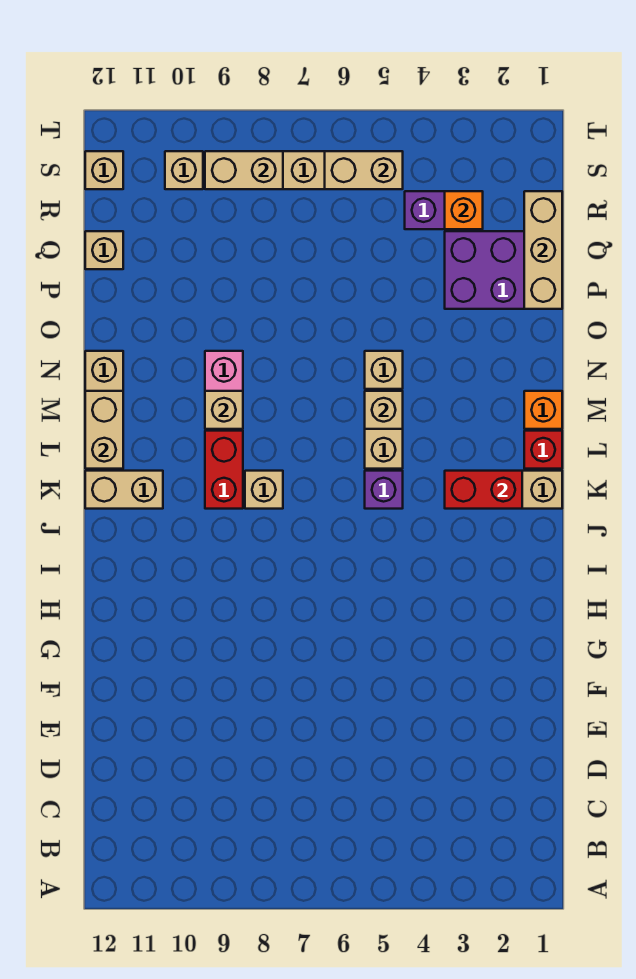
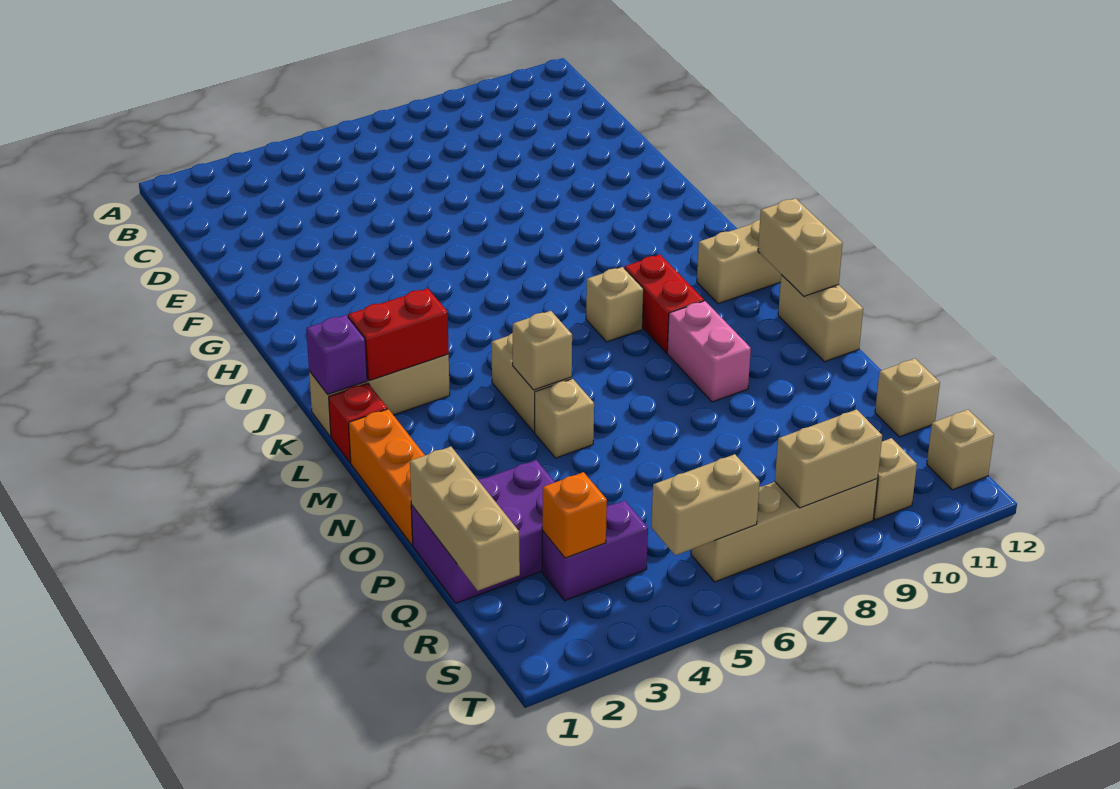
purple brick K5 level 1 -> purple brick K1 level 2
orange brick M1 level 1 -> orange brick M1:O1 level 1
tan brick M9 level 2 -> none

